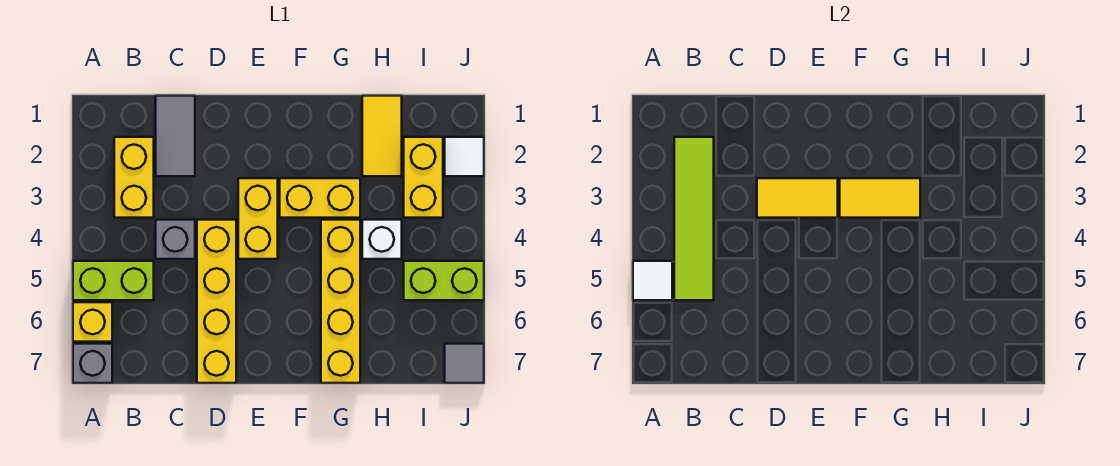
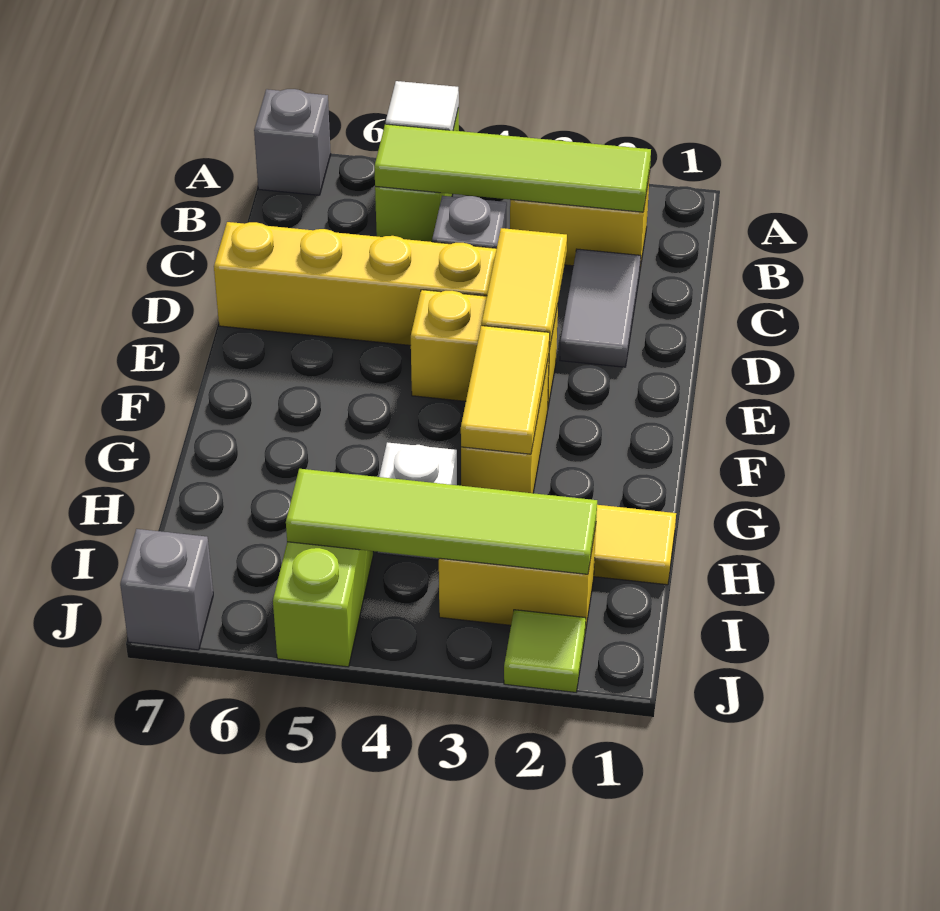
yellow brick A6 level 1 -> none
grey tile C1:C2 level 1 -> grey tile C2:D2 level 1
yellow brick G4:G7 level 1 -> none
none -> lime tile I2:I5 level 2
white tile J2 level 1 -> lime tile J2 level 1
grey tile J7 level 1 -> grey brick J7 level 1

